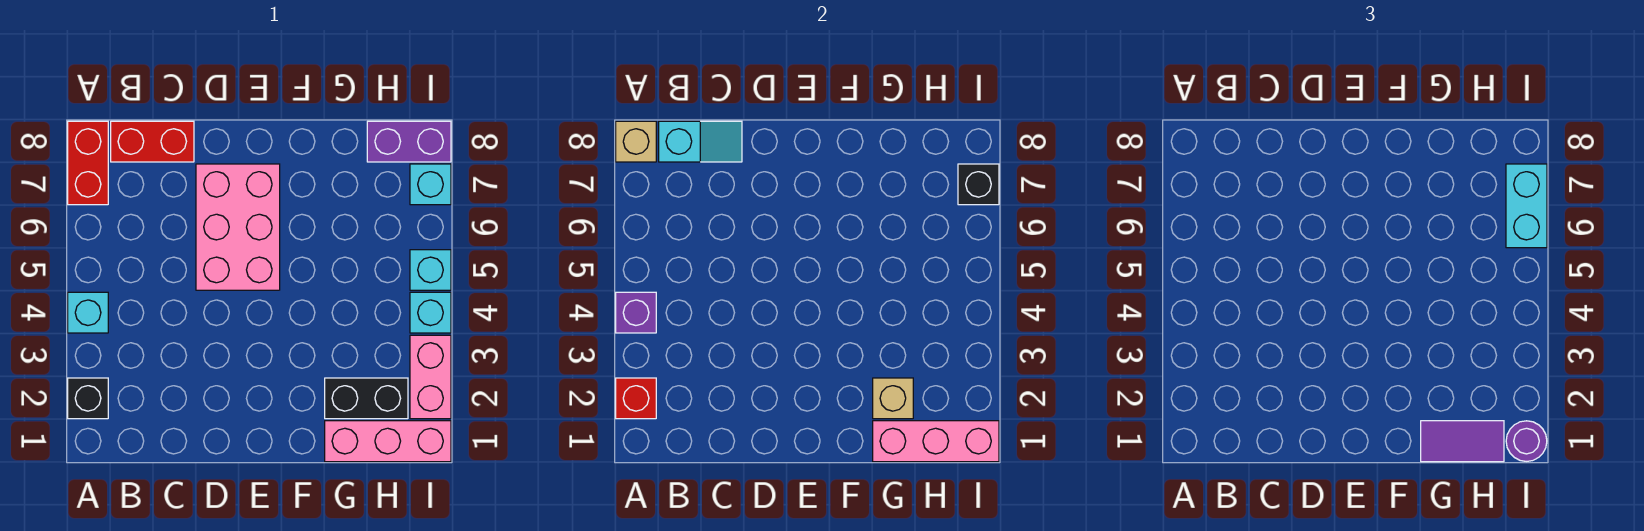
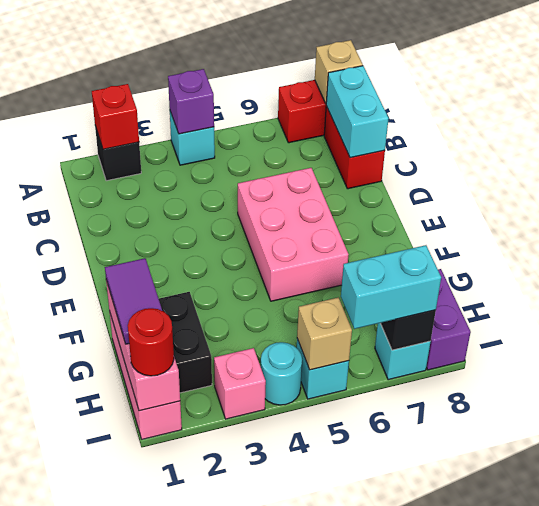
cyan slope B8:C8 level 2 top B -> cyan brick B8:C8 level 2
pink brick D5:E7 level 1 -> pink brick D5:F6 level 1
tan brick G2 level 2 -> tan brick I5 level 2
purple round brick I1 level 3 -> red round brick I1 level 3
pink brick I2:I3 level 1 -> pink brick I3 level 1
cyan brick I4 level 1 -> cyan round brick I4 level 1

